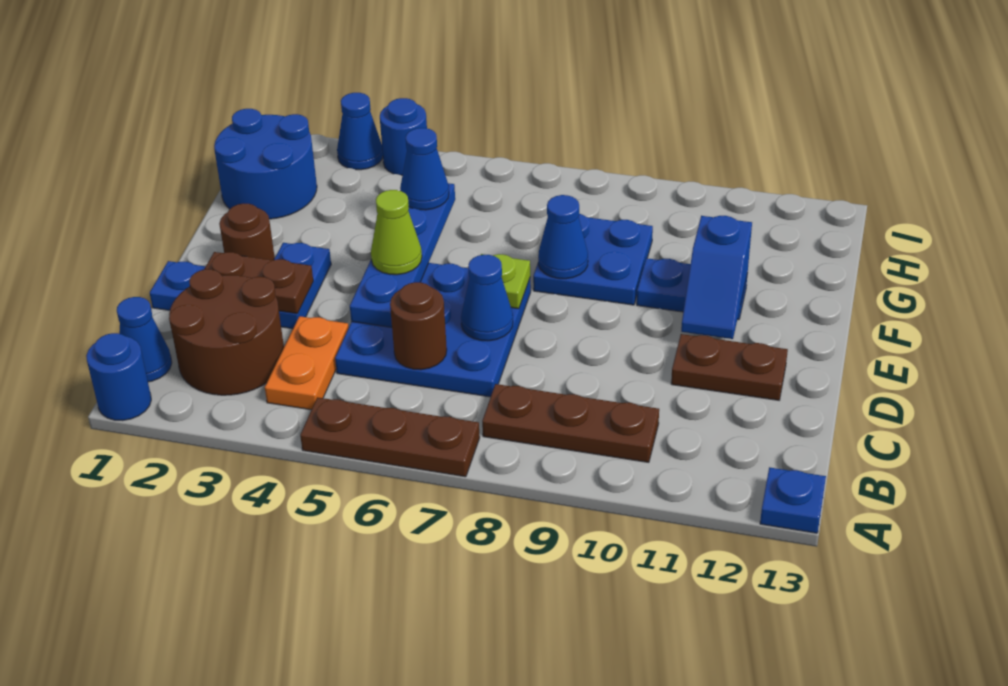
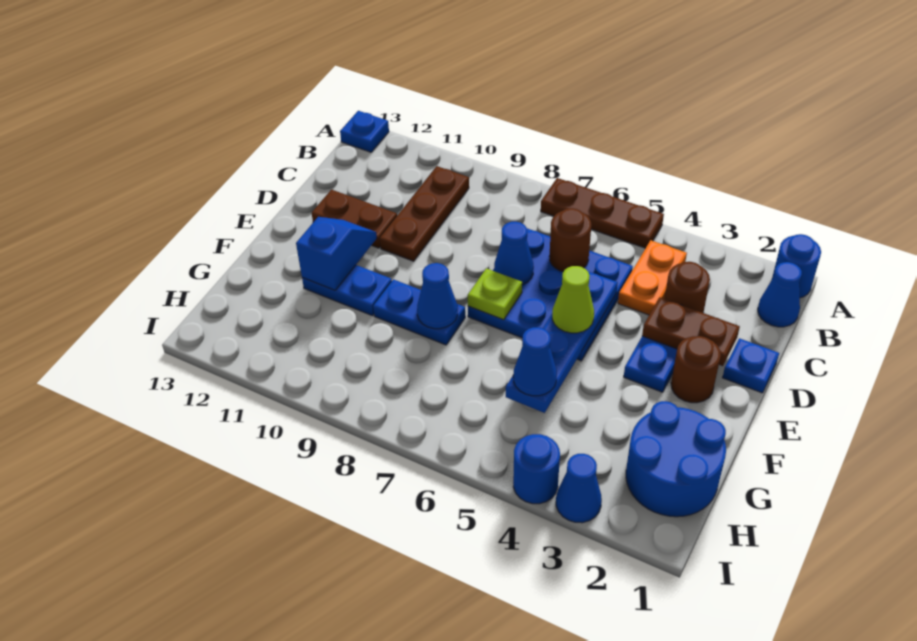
brown round brick B2:C3 level 1 -> brown round brick C3 level 1
brown plate B8:B10 level 1 -> brown plate B10:D10 level 1
blue plate F8:G9 level 1 -> blue plate F8:F9 level 1

